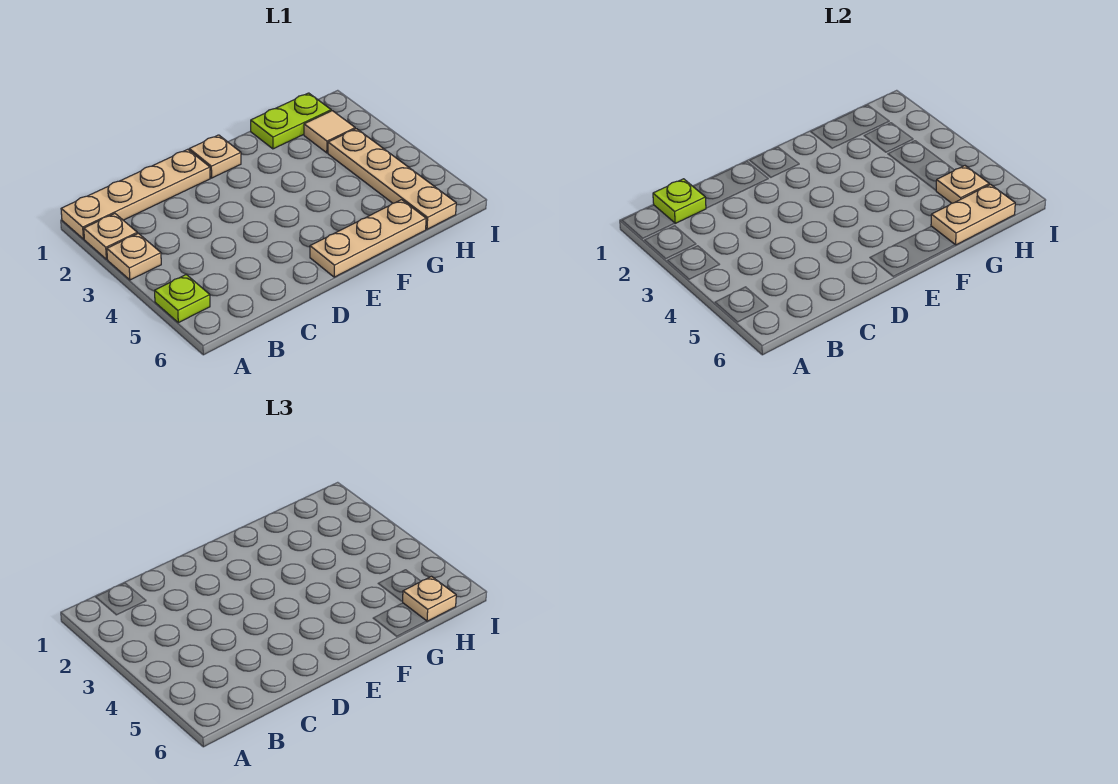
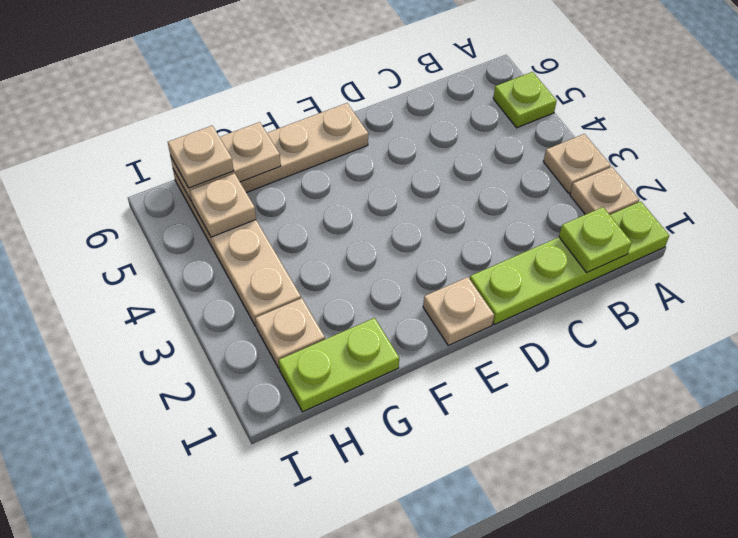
tan plate A1:D1 level 1 -> lime plate A1:D1 level 1
tan tile H2 level 1 -> tan plate H2 level 1

